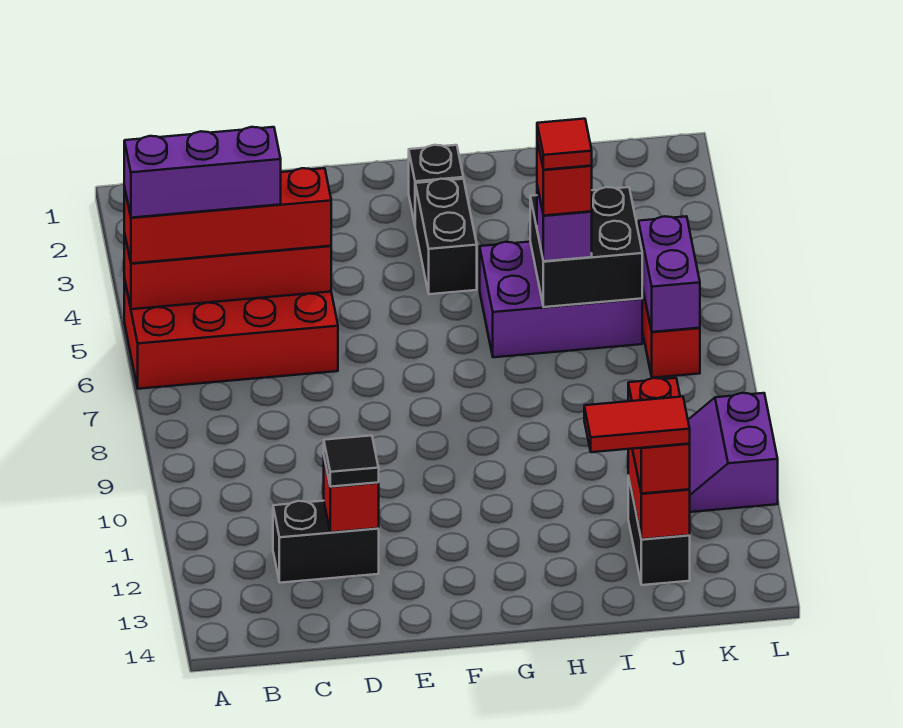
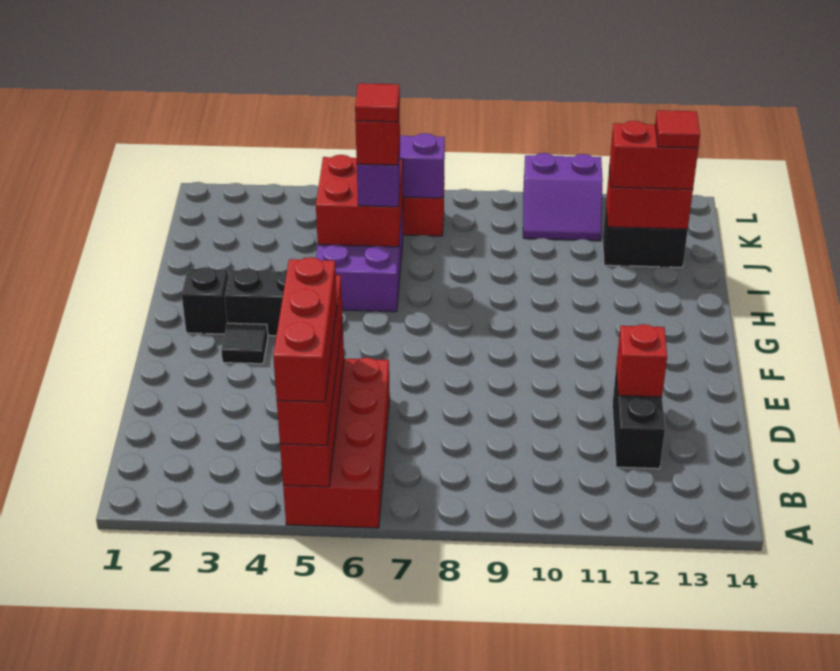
purple brick A5:C5 level 4 -> red brick A5:C5 level 4
black tile D12 level 3 -> black tile F3 level 1
black brick I5:J6 level 2 -> red brick I5:J6 level 2
red tile I13:J13 level 4 -> red tile J13 level 4

